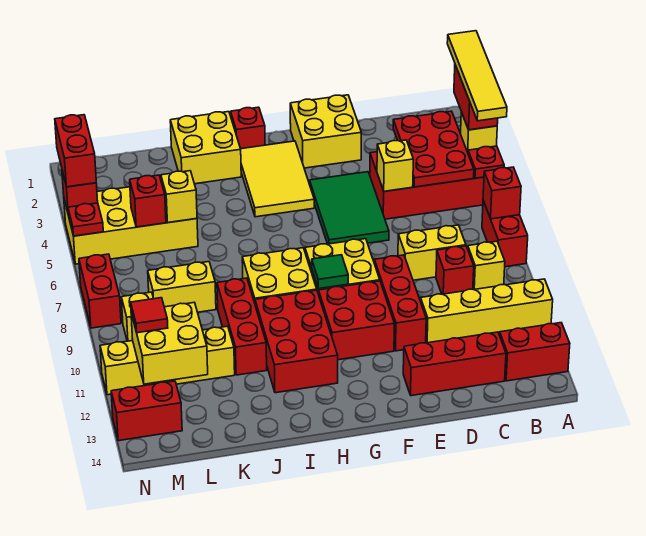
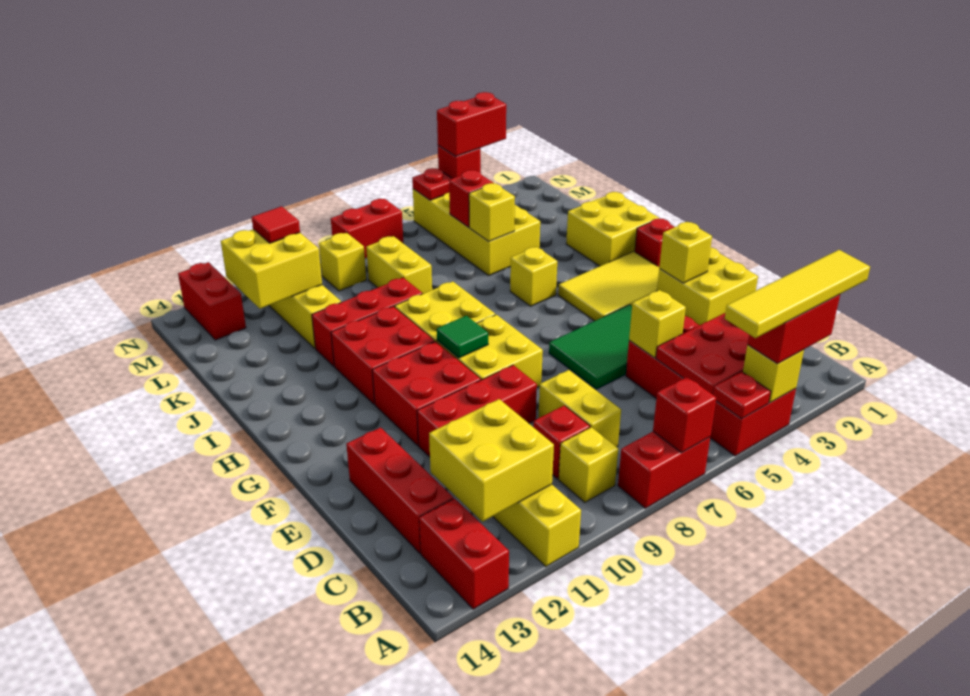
none -> yellow brick B11:C12 level 2
none -> yellow brick F2 level 2
red brick H10:I12 level 1 -> red brick H10:I11 level 1
none -> yellow brick I5 level 1

